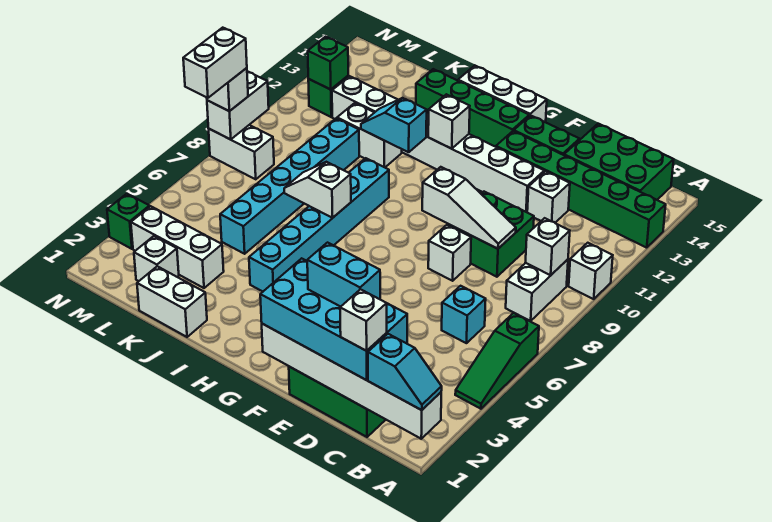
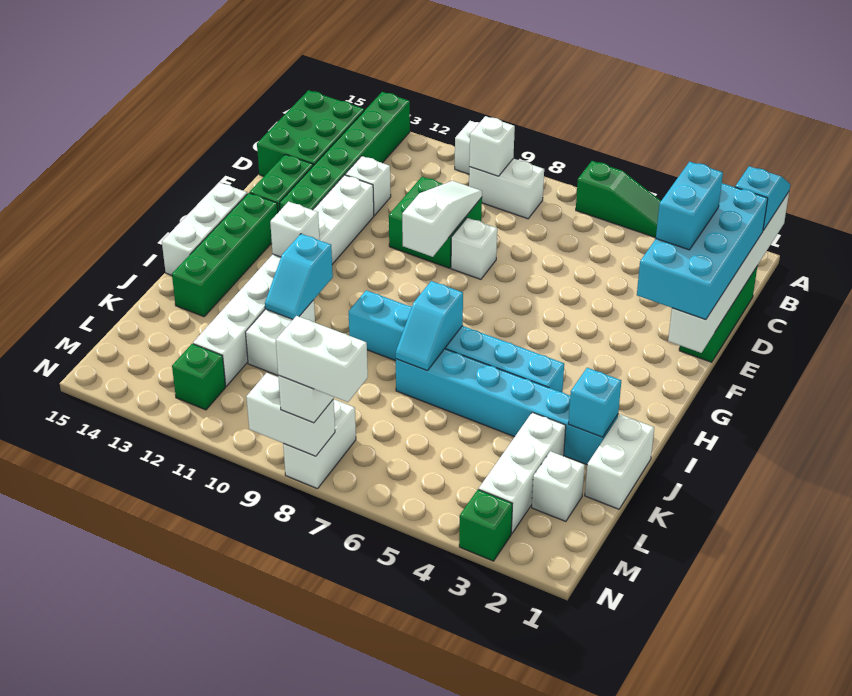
white brick C1 level 4 -> none
cyan brick C6 level 1 -> cyan brick J2 level 2
white slope I7:J7 level 2 top I -> cyan slope I7:J7 level 2 top I
cyan brick K5:K10 level 1 -> cyan brick J2:J7 level 1
green brick M12 level 2 -> none

